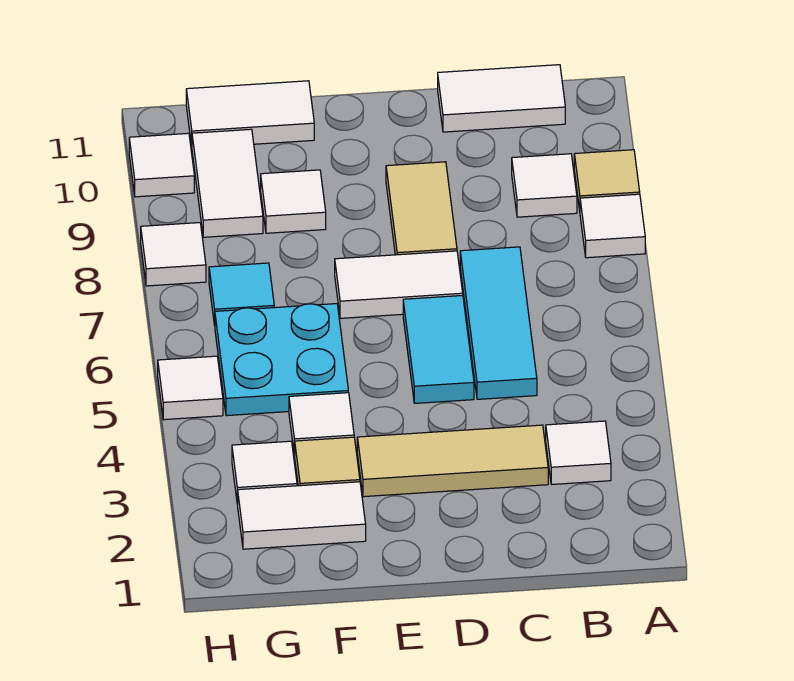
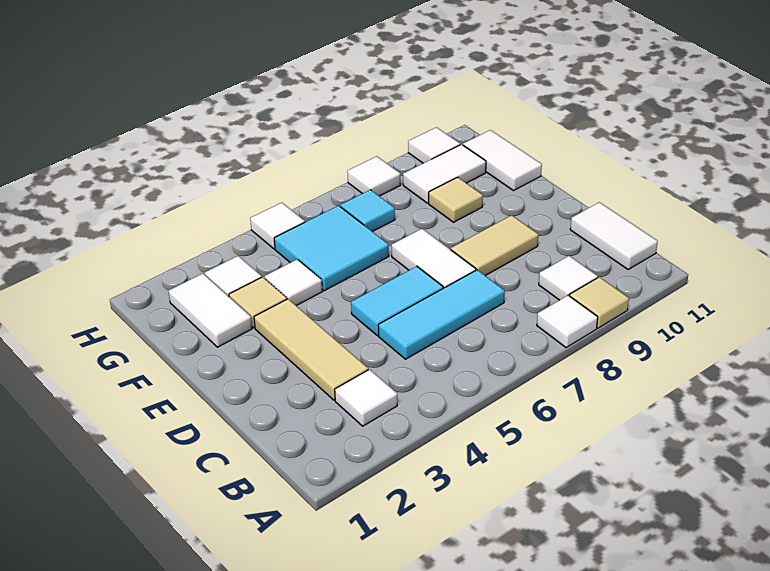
cyan plate F5:G6 level 1 -> cyan tile F5:G6 level 1
white tile F9 level 1 -> tan tile F9 level 1

